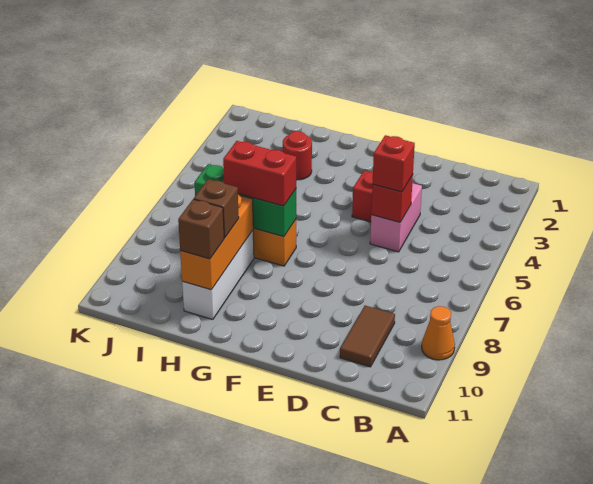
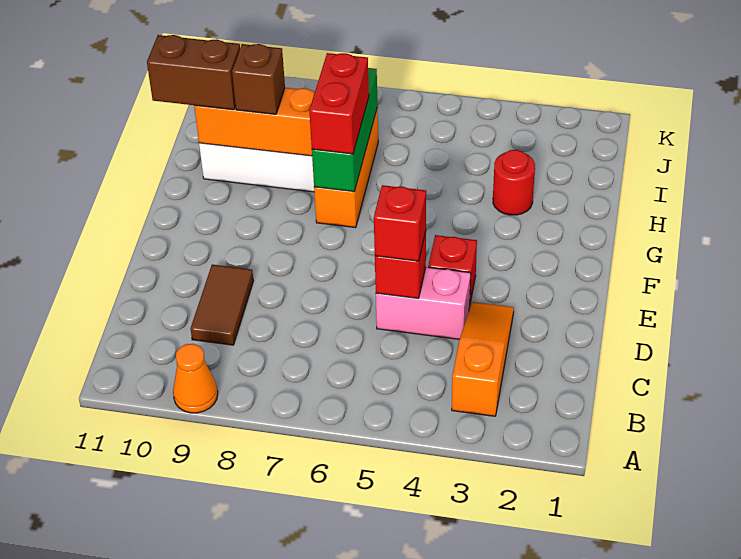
none -> orange slope B3:D3 level 1 top B
brown tile C9:C10 level 1 -> brown tile C9:D9 level 1
brown brick H10 level 3 -> brown brick H10:H11 level 3

